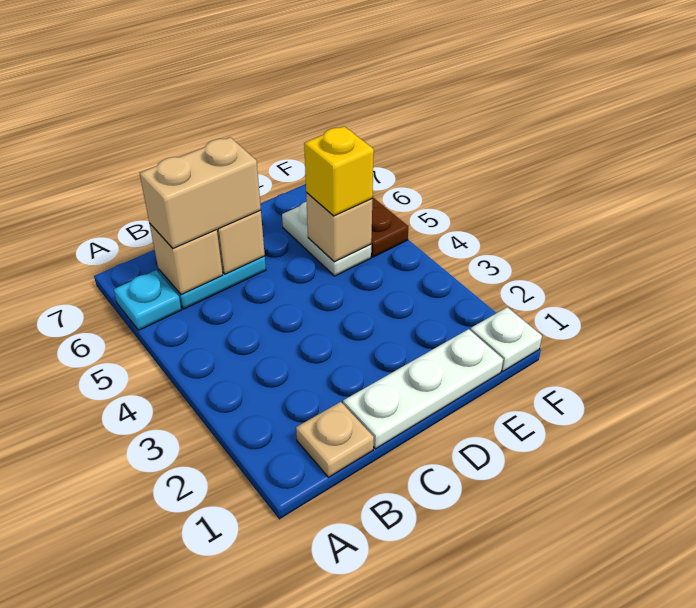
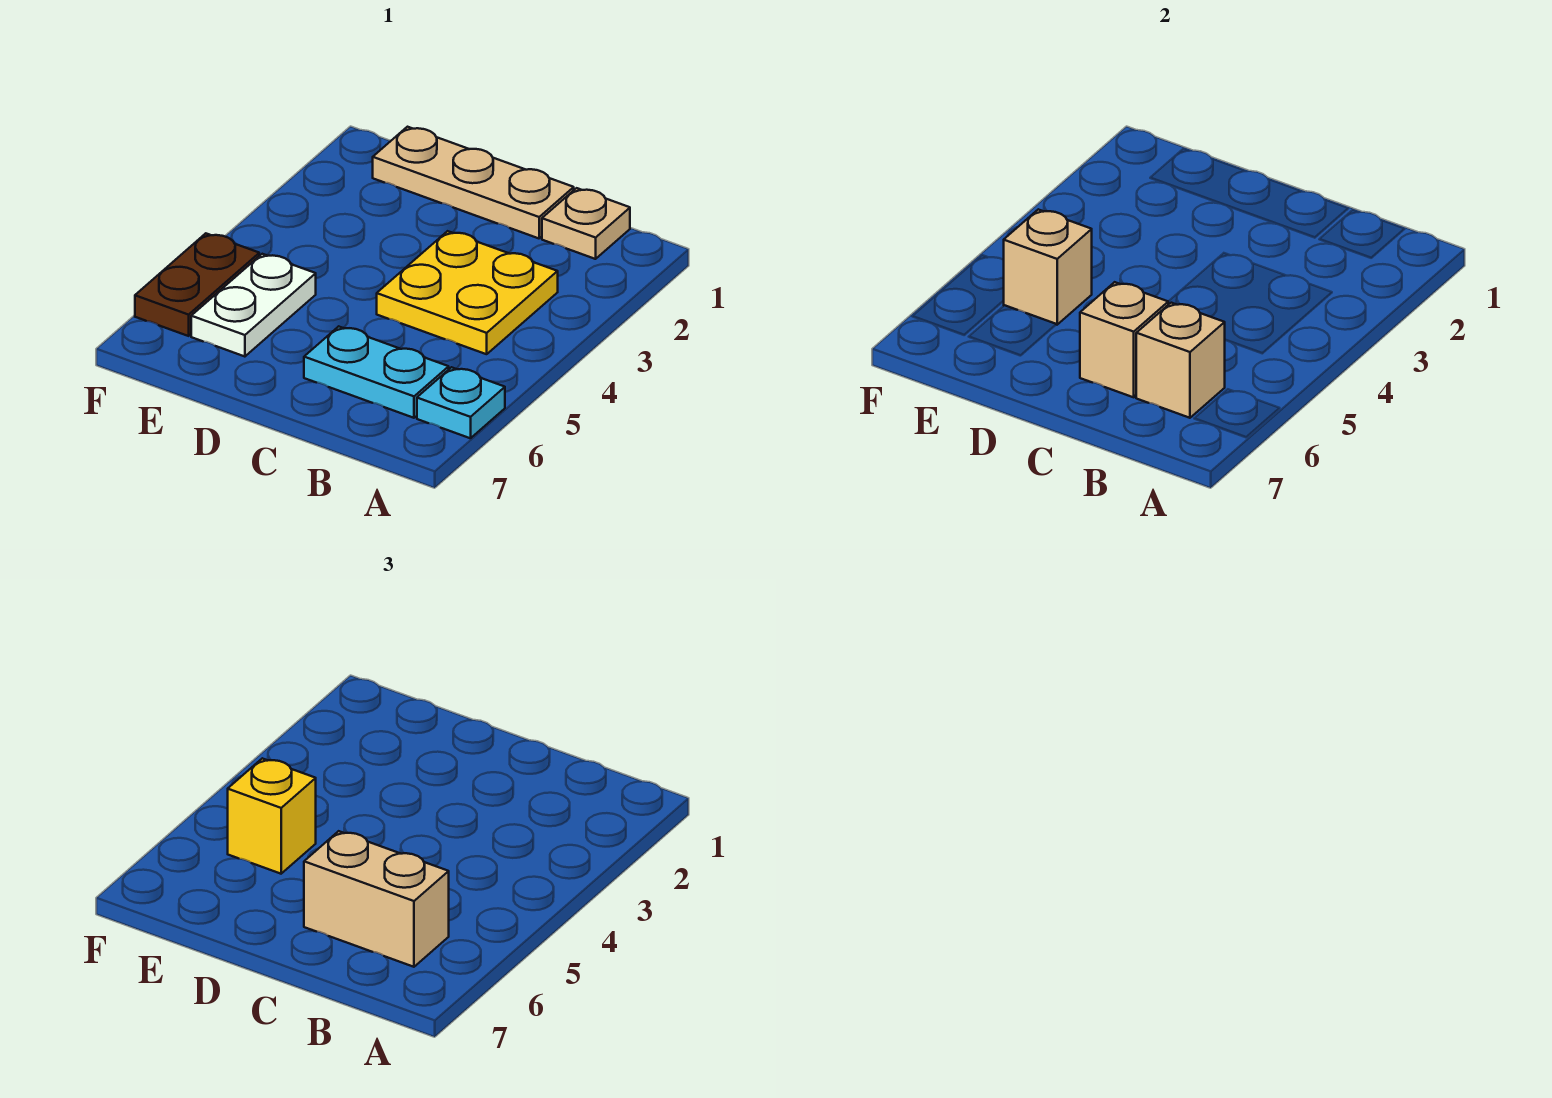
none -> yellow plate B3:C4 level 1
white plate C1:E1 level 1 -> tan plate C1:E1 level 1
white plate F1 level 1 -> none

